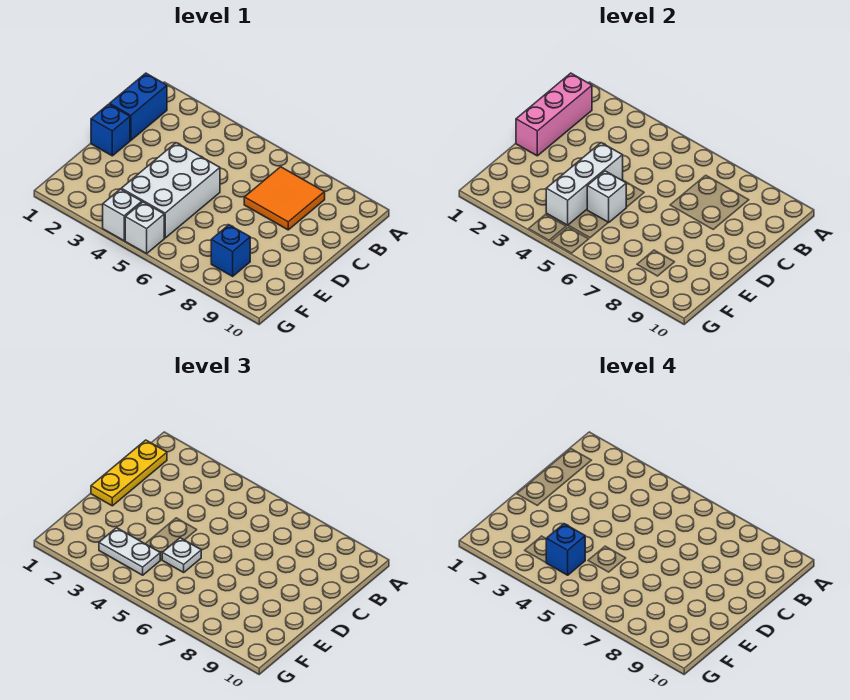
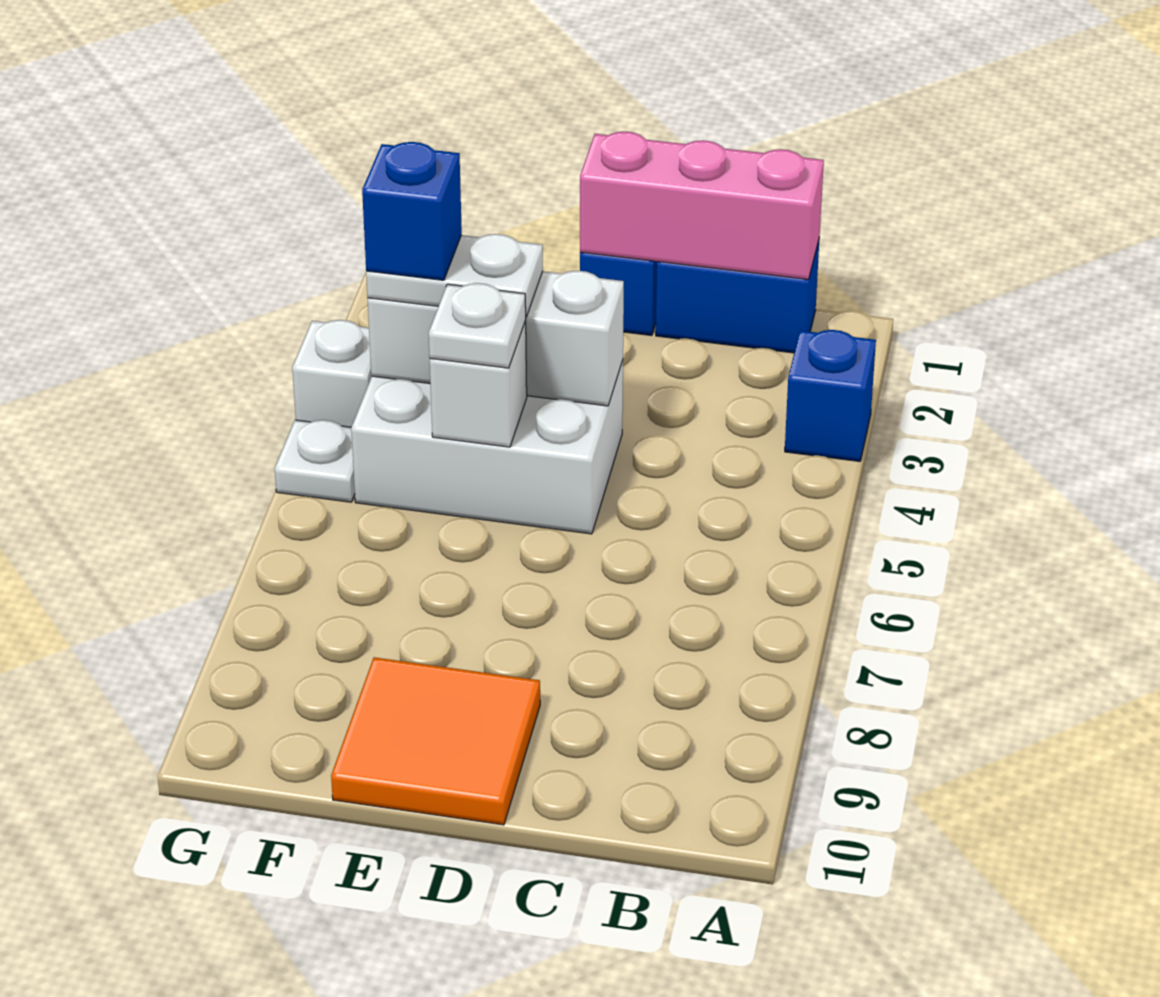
yellow plate B1:D1 level 3 -> none
orange tile B7:C8 level 1 -> orange tile D9:E10 level 1
white plate F3:F4 level 3 -> white plate E4:F4 level 3
blue brick F8 level 1 -> blue brick A3 level 1
white brick G5 level 1 -> white plate G5 level 1

